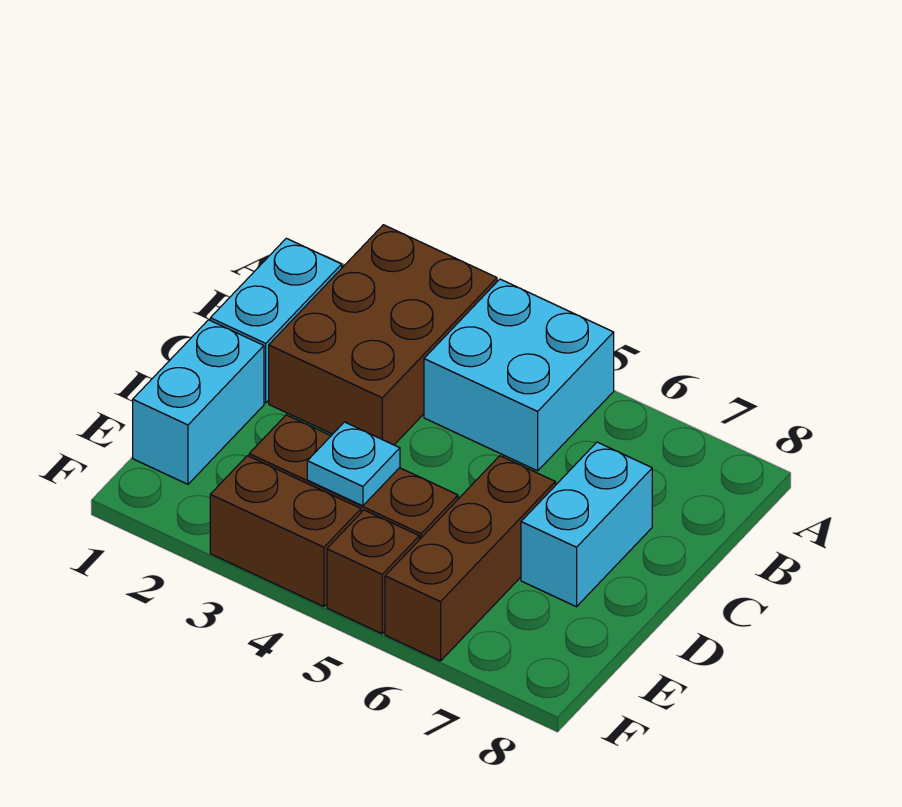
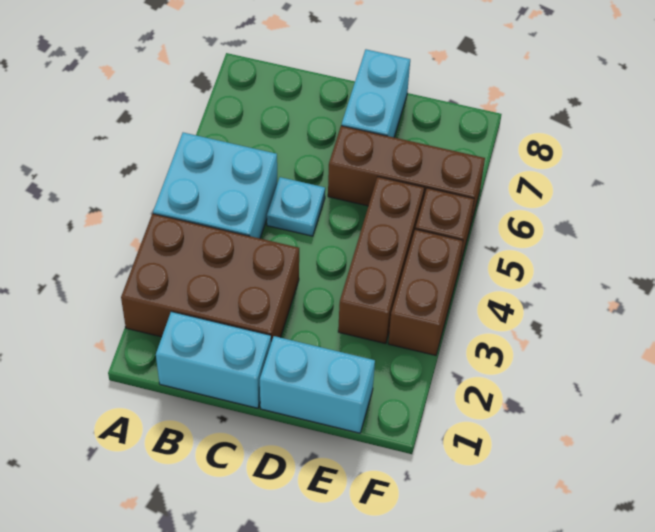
cyan brick C7:D7 level 1 -> cyan brick D7:D8 level 1
cyan plate E4 level 2 -> cyan plate C5 level 1

